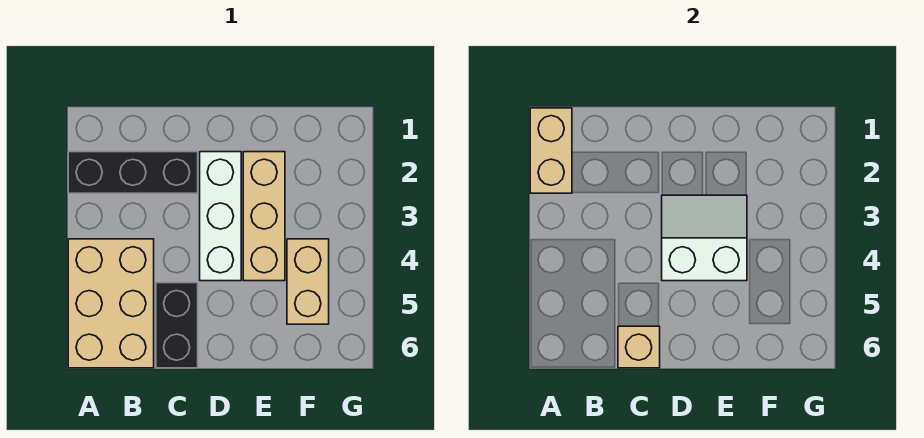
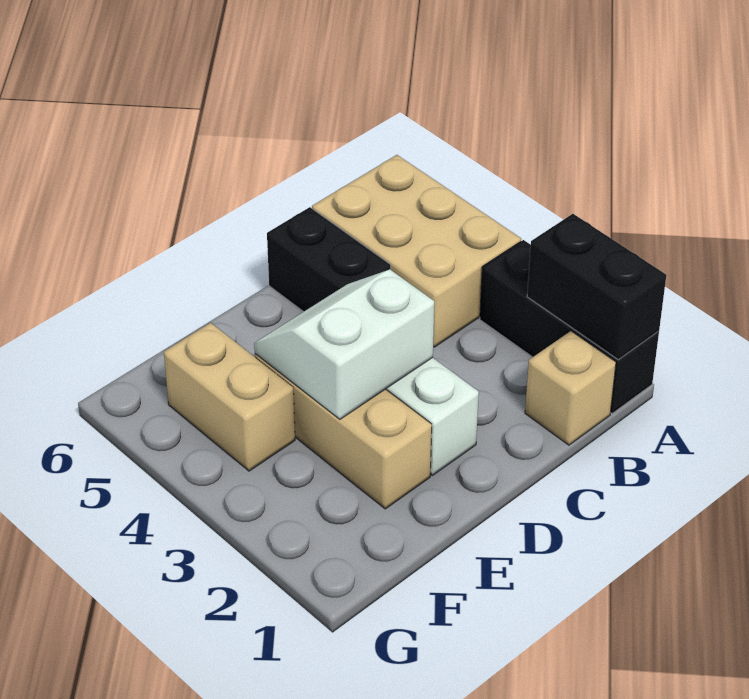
tan brick A1:A2 level 2 -> black brick A1:A2 level 2
black brick A2:C2 level 1 -> black brick A1:A3 level 1
tan brick C6 level 2 -> tan brick B1 level 1
white slope D3:E4 level 2 top 4 -> white slope D3:E4 level 2 top 3

